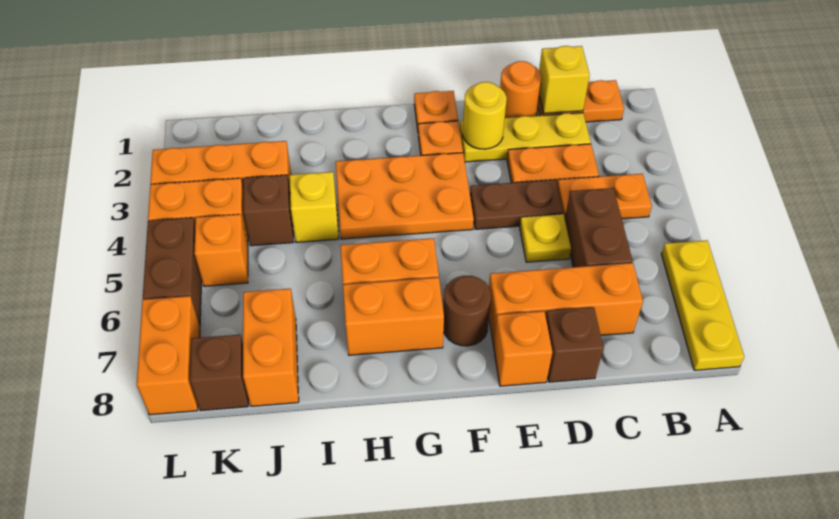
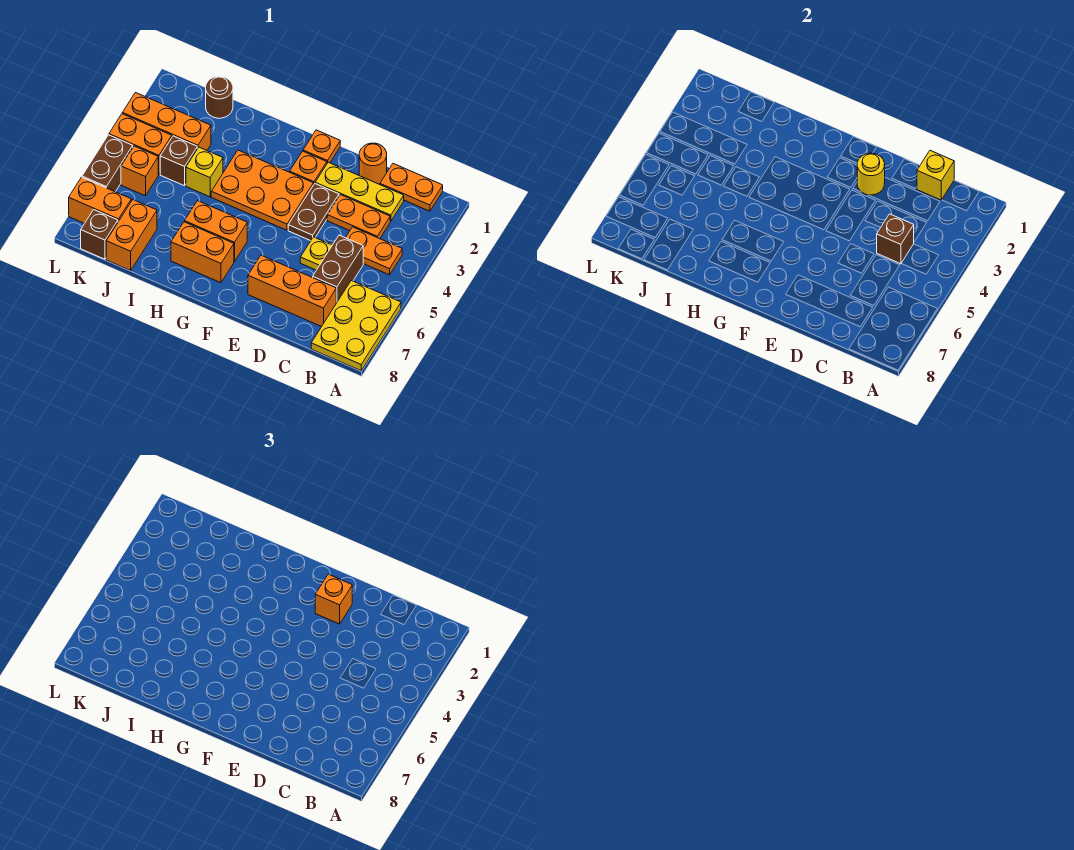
yellow plate A6:A8 level 1 -> yellow plate A6:B8 level 1
brown plate D4:E4 level 1 -> brown plate E3:E4 level 1
brown brick D8 level 1 -> brown brick C4 level 2
orange brick E8 level 1 -> orange brick E2 level 3
brown round brick F7 level 1 -> brown round brick J1 level 1
orange brick L7:L8 level 1 -> orange brick K7:L7 level 1

